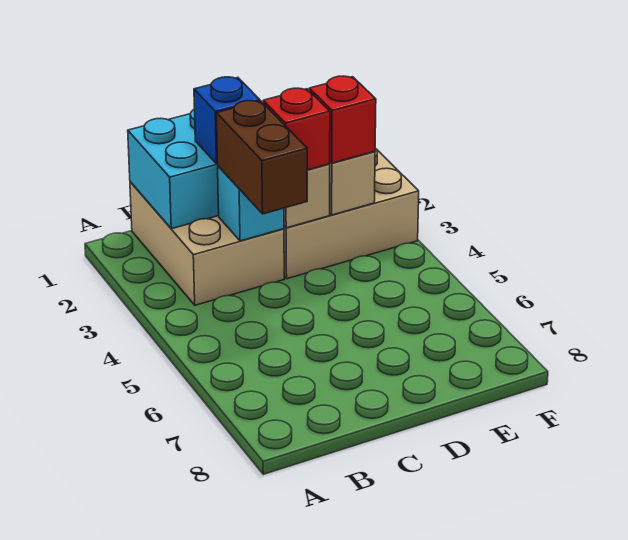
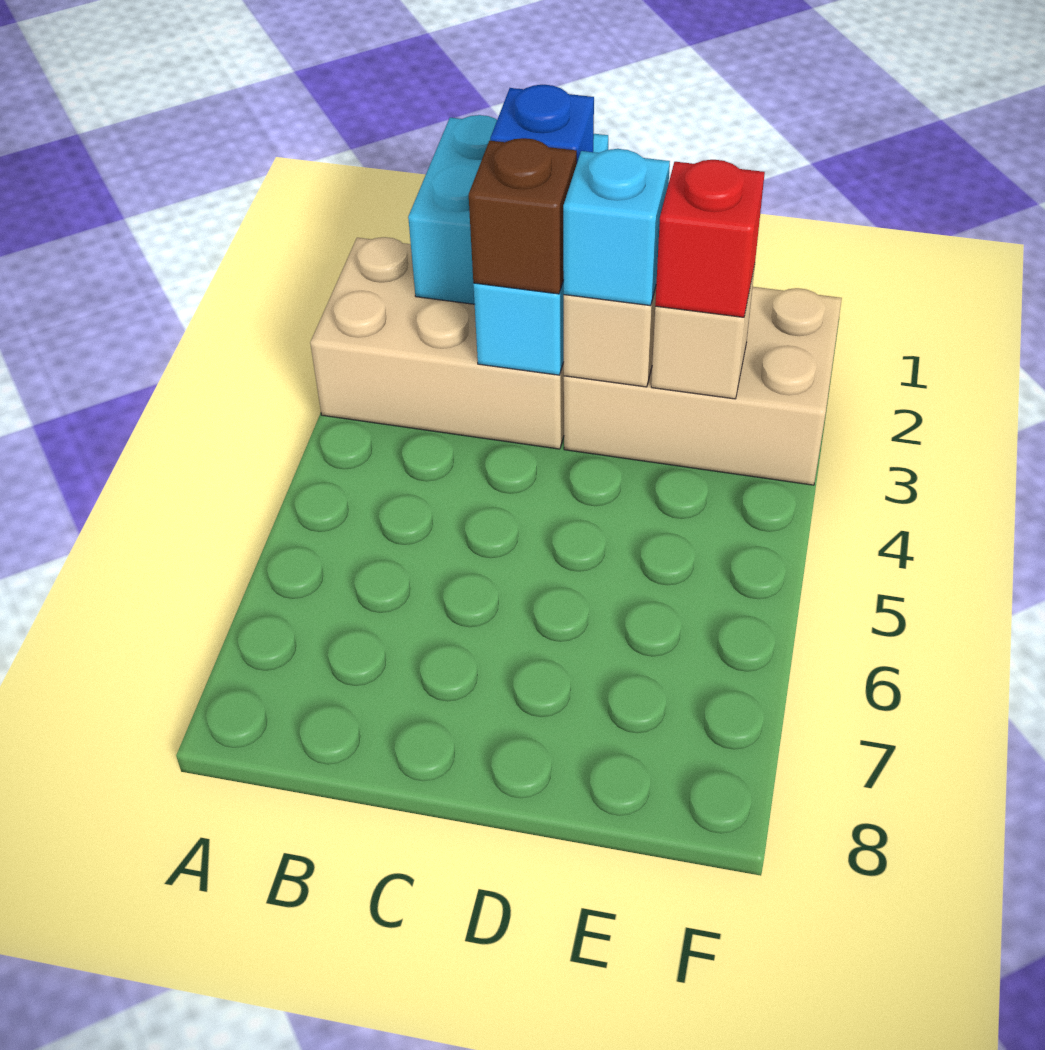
tan brick B1:C3 level 1 -> tan brick A2:C3 level 1
brown brick C3:C4 level 3 -> brown brick C3 level 3
red brick D3 level 3 -> cyan brick D3 level 3

